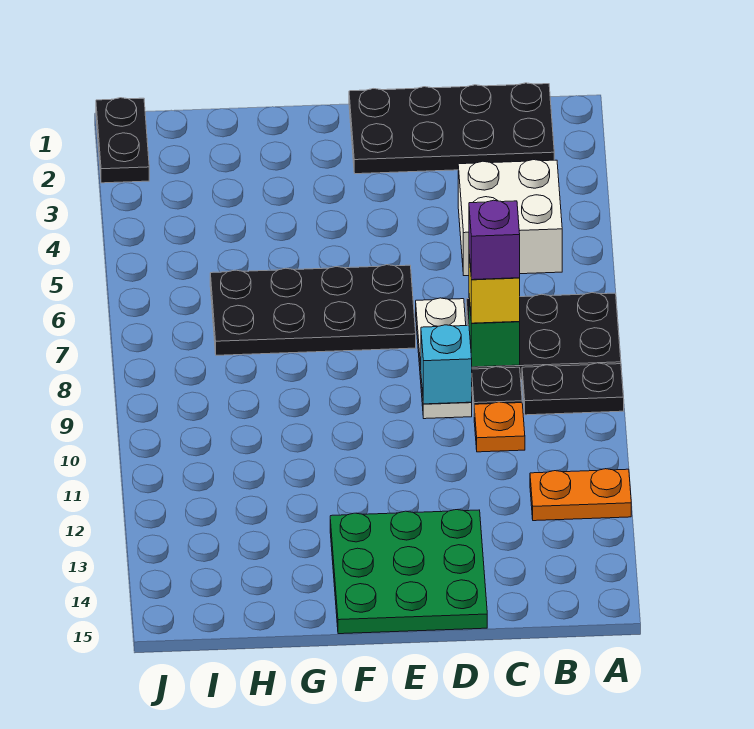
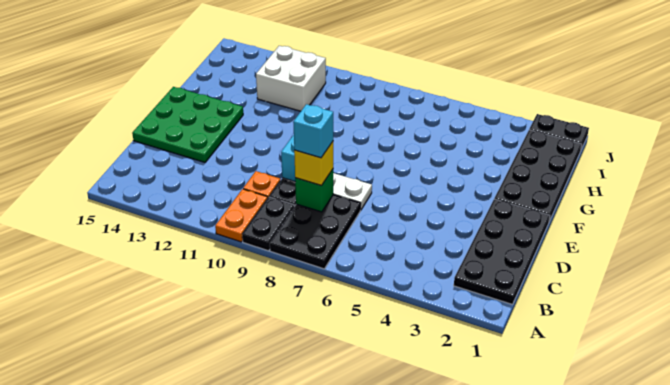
orange plate A12:B12 level 1 -> orange plate A10:B10 level 1
white brick B4:C5 level 1 -> white brick H11:I12 level 1
purple brick C8 level 4 -> cyan brick C8 level 4
black plate E6:H7 level 1 -> black plate F1:I2 level 1

